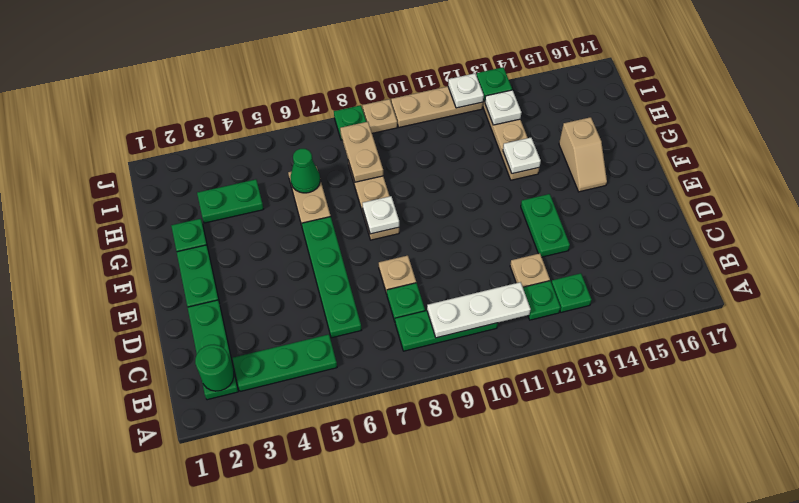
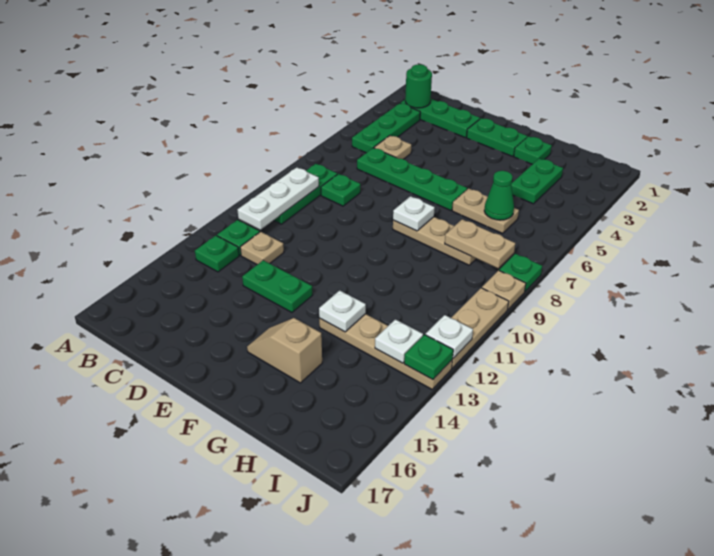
tan plate D8 level 1 -> tan plate C5 level 1

